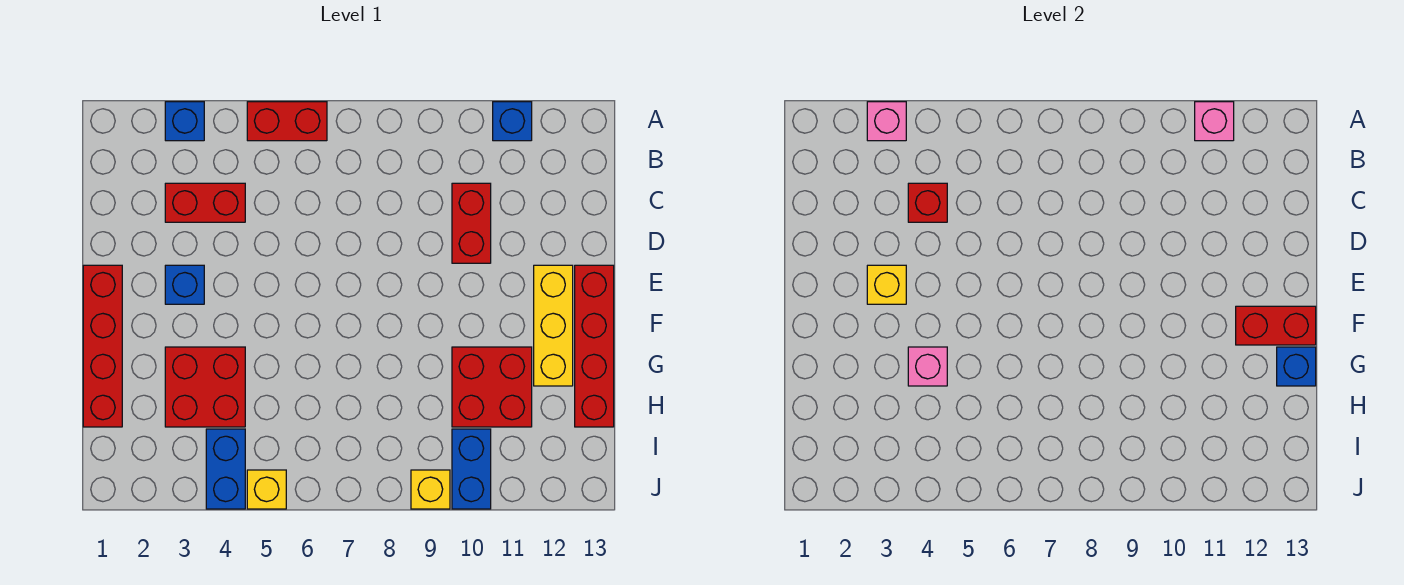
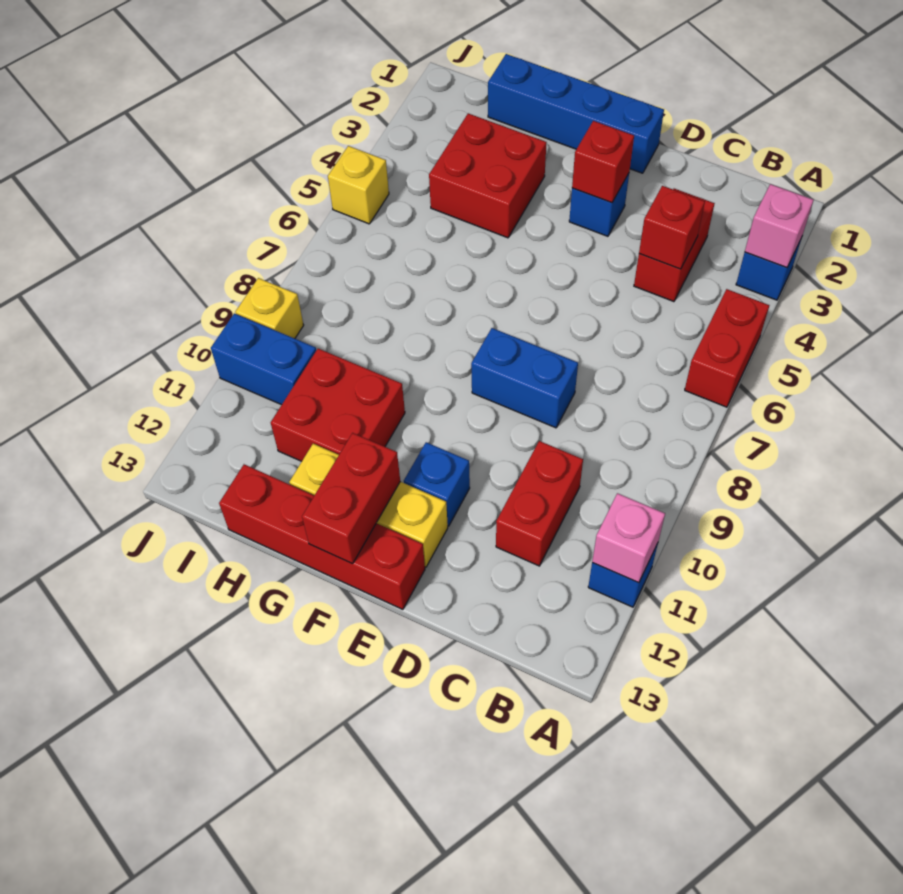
red brick C10:D10 level 1 -> red brick C10:C11 level 1
red brick E1:H1 level 1 -> blue brick E1:H1 level 1
yellow brick E3 level 2 -> red brick E3 level 2
pink brick G4 level 2 -> none
blue brick G13 level 2 -> blue brick E11 level 1
blue brick I4:J4 level 1 -> blue brick D8:E8 level 1

